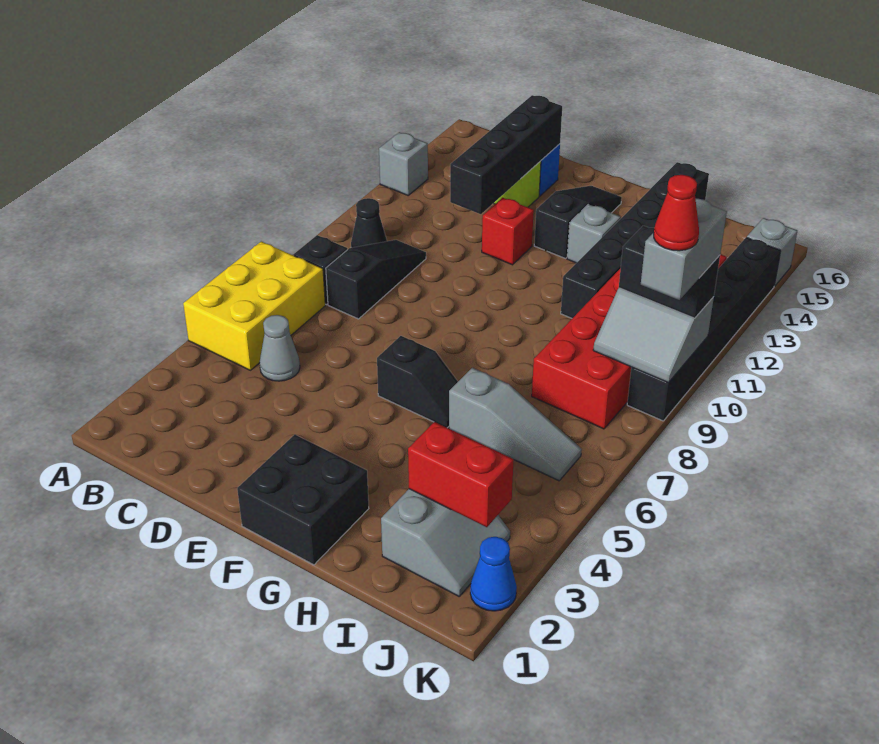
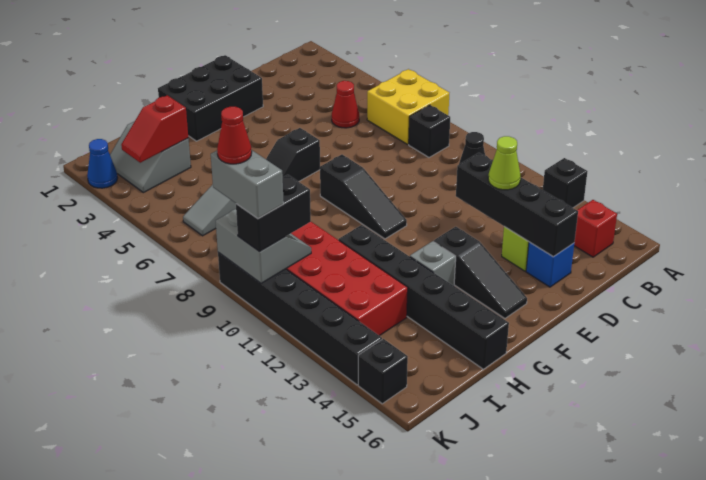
yellow brick A5:B7 level 1 -> yellow brick A6:B7 level 1
grey brick A13 level 1 -> black brick A13 level 1
grey cone C5 level 1 -> red cone C5 level 1
black slope C8:C10 level 1 top 8 -> black slope F8:F10 level 1 top 8
none -> lime cone D13 level 3
red brick E12 level 1 -> red brick B15 level 1
black brick F1:G2 level 1 -> black brick E1:G2 level 1
red brick I3:J3 level 2 -> red slope I3:J3 level 2 top I
grey slope J9:K10 level 2 top 10 -> grey slope J9:K10 level 2 top K
grey brick K15 level 1 -> black brick K15 level 1

